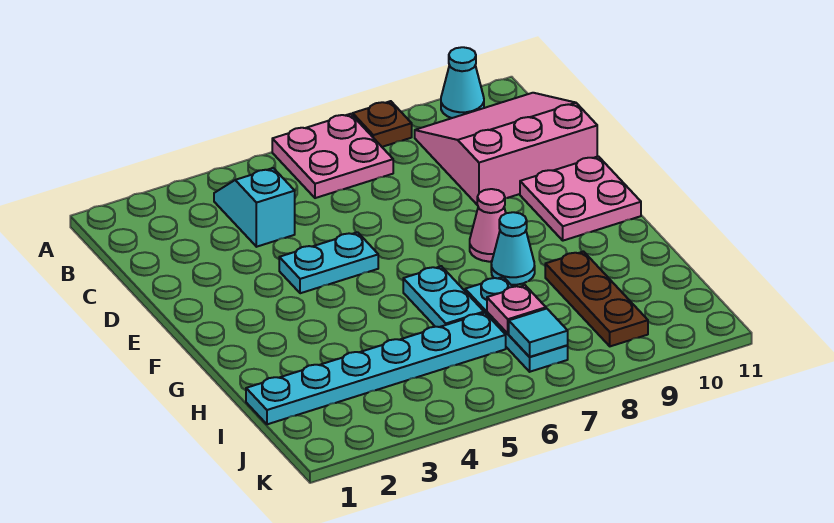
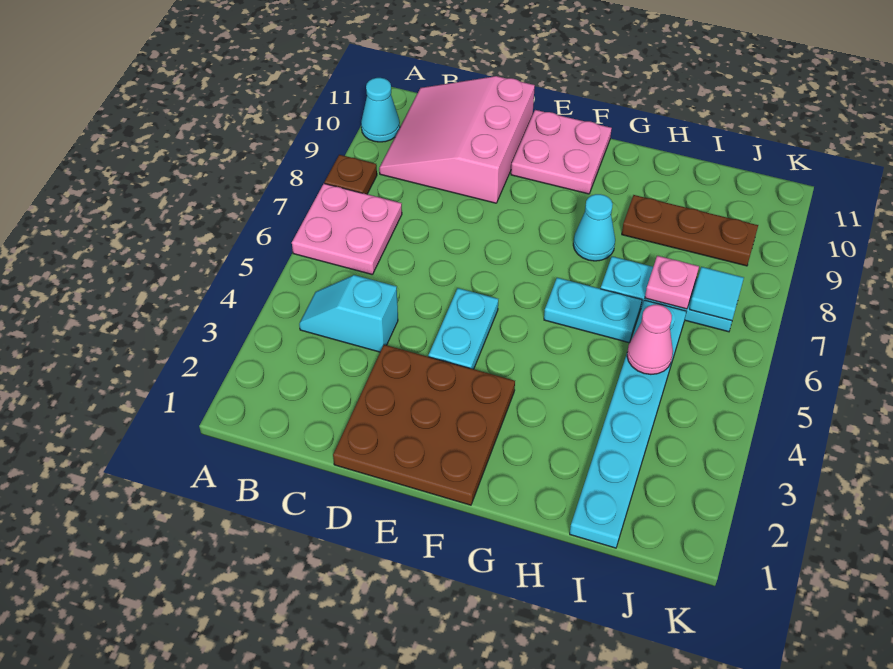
none -> brown plate D1:F3 level 1
pink cone F8 level 1 -> pink cone I5 level 2

